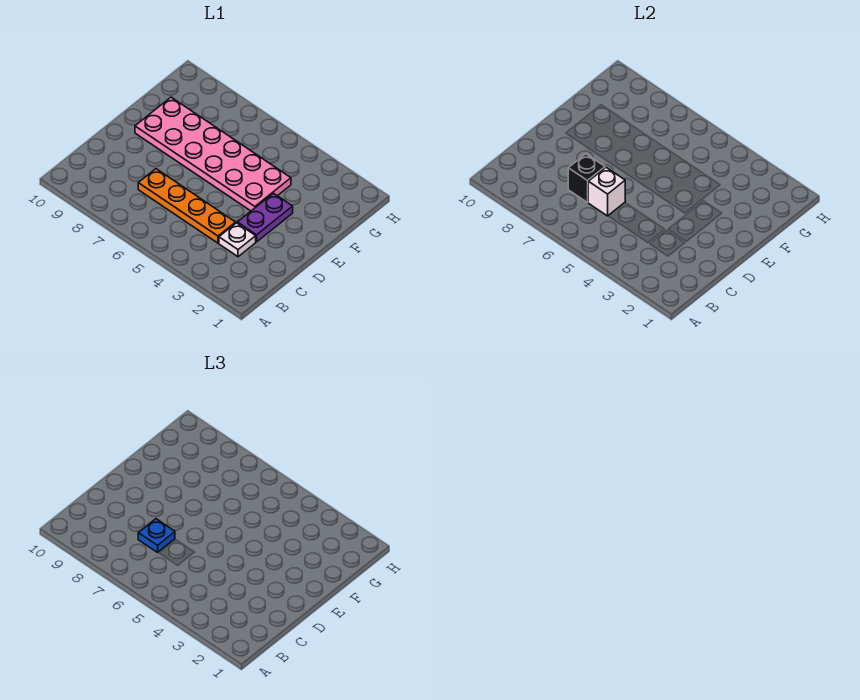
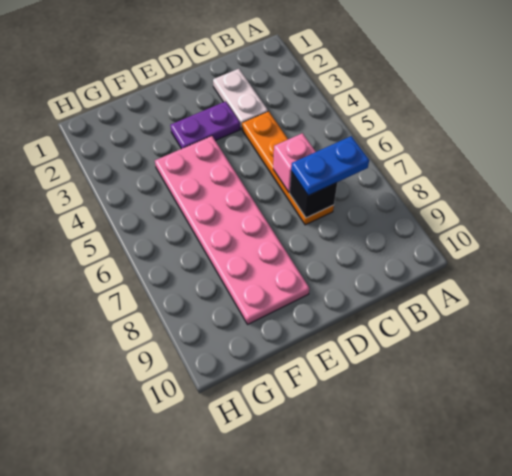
white plate C3 level 1 -> white plate C2:C3 level 1
white brick C6 level 2 -> pink brick C6 level 2
blue plate C7 level 3 -> blue plate B7:C7 level 3

